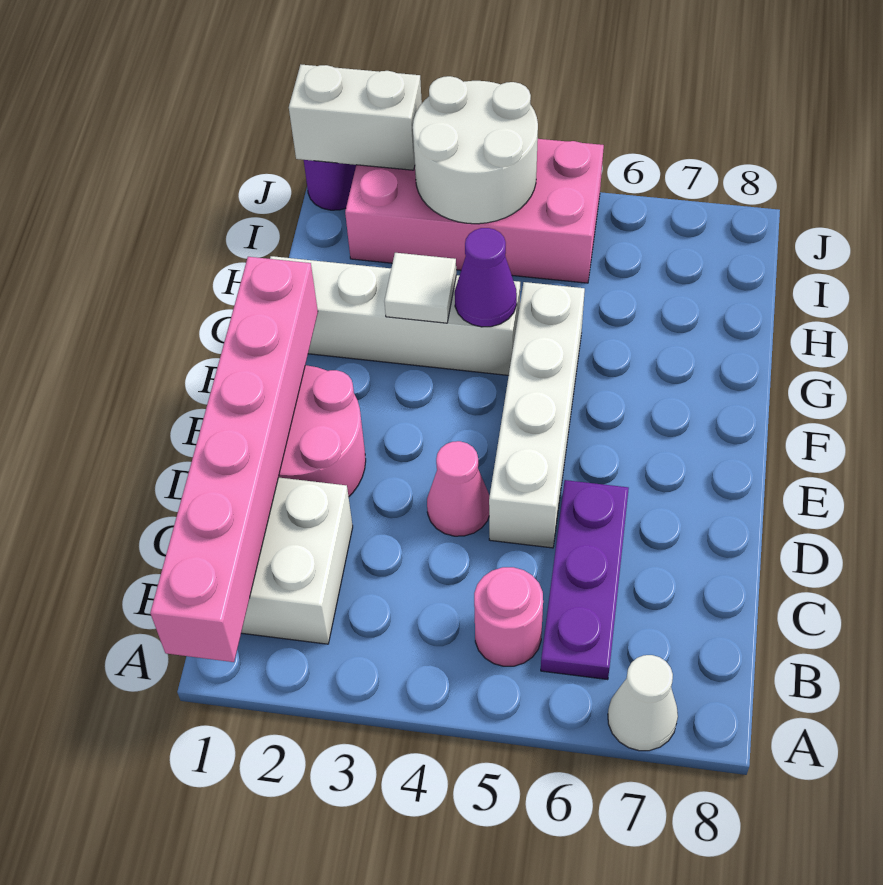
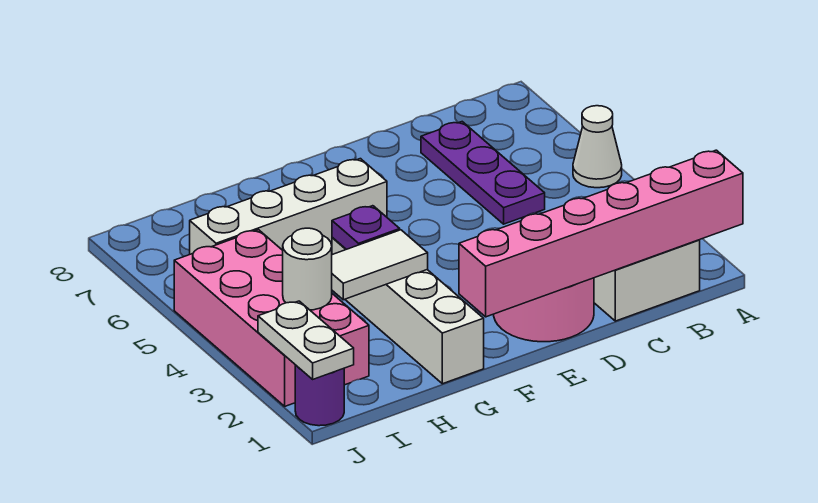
white cone A7 level 1 -> white cone A5 level 1
pink round brick B5 level 1 -> none
purple plate B6:D6 level 1 -> purple plate C5:C7 level 1
pink cone D4 level 1 -> none
white brick D5:G5 level 1 -> white brick F6:I6 level 1
white tile G3 level 2 -> white tile G3:H3 level 2
purple cone G4 level 2 -> purple plate G4 level 2
white round brick I3:J4 level 2 -> white round brick I3 level 2
white brick J1:J2 level 2 -> white plate J1:J2 level 2

